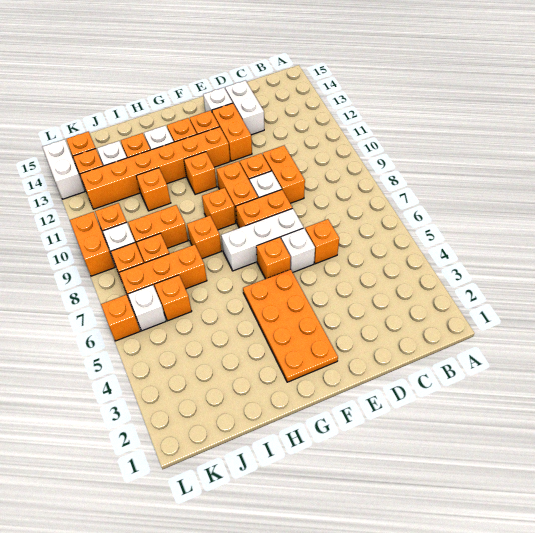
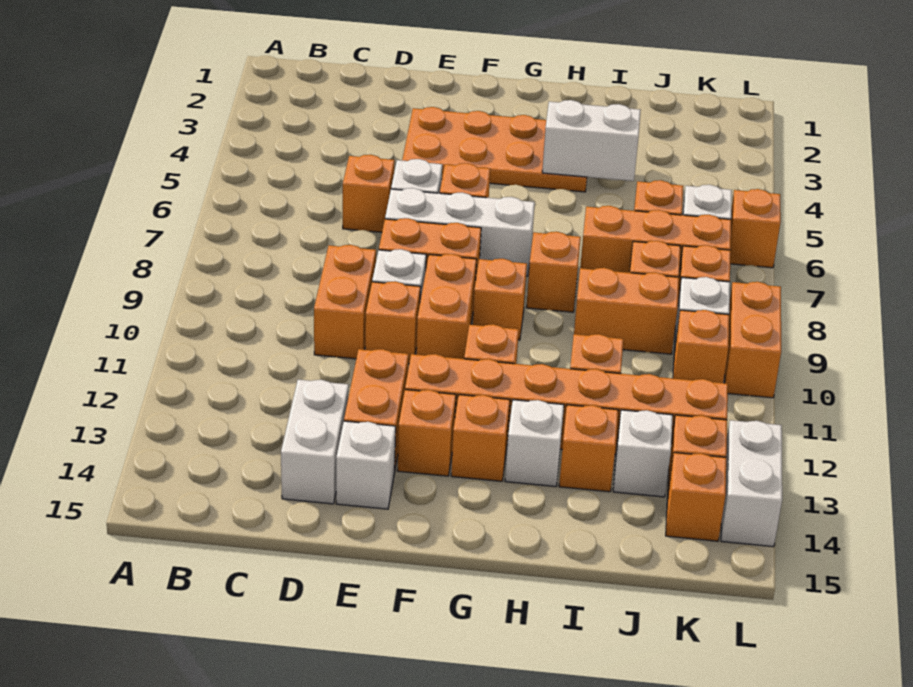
orange plate F2:G5 level 1 -> orange plate E3:H4 level 1
none -> white brick H4:I4 level 2

